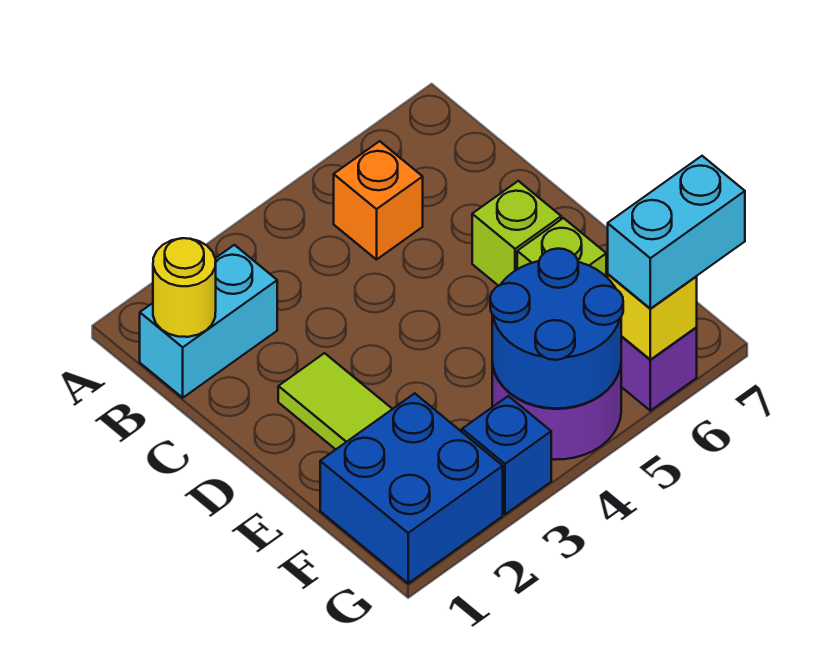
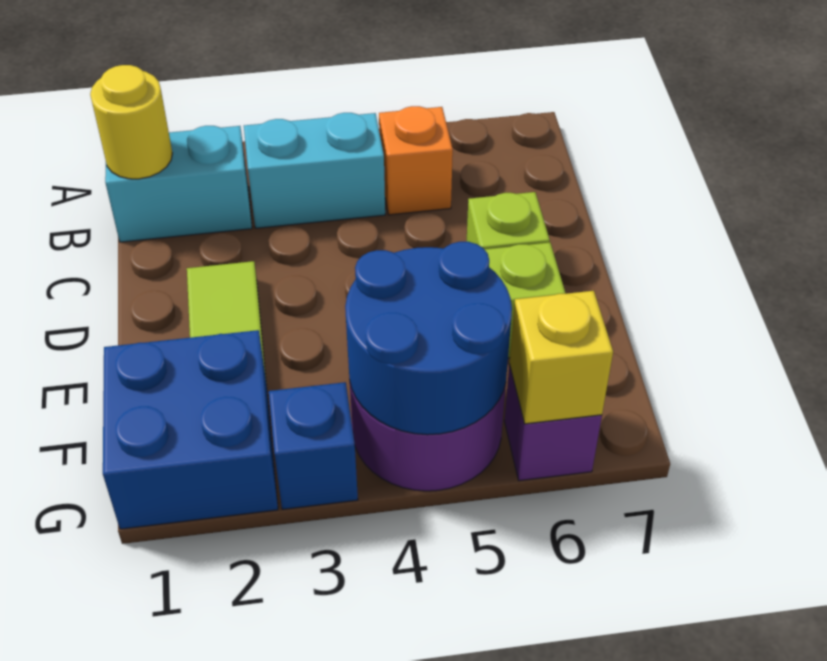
cyan brick G6:G7 level 3 -> cyan brick B3:B4 level 1

